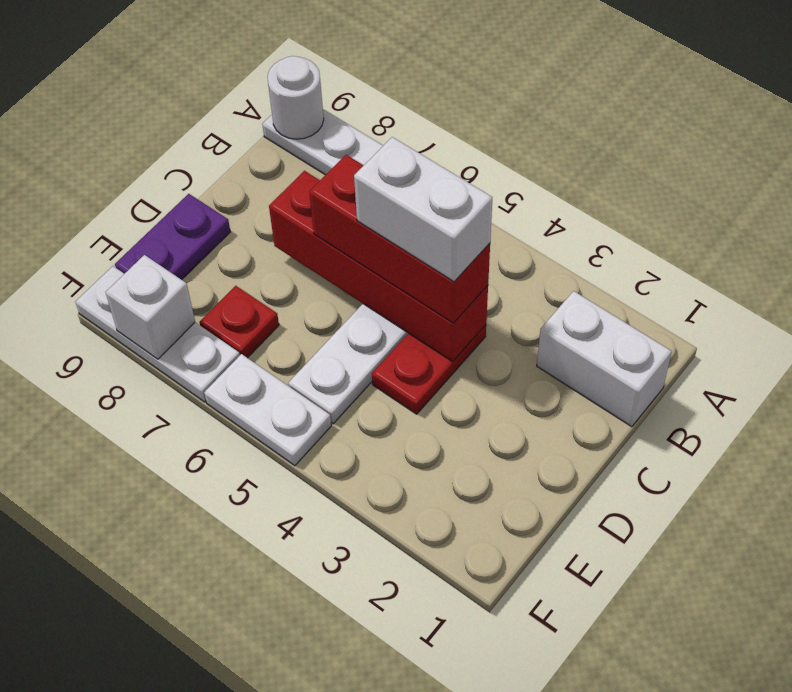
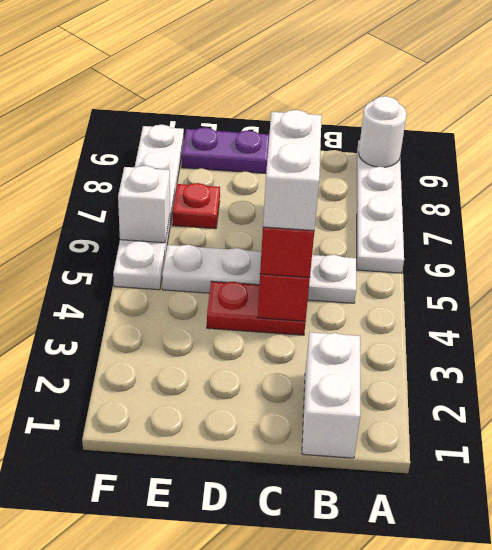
white brick F8 level 2 -> white brick F6 level 2

